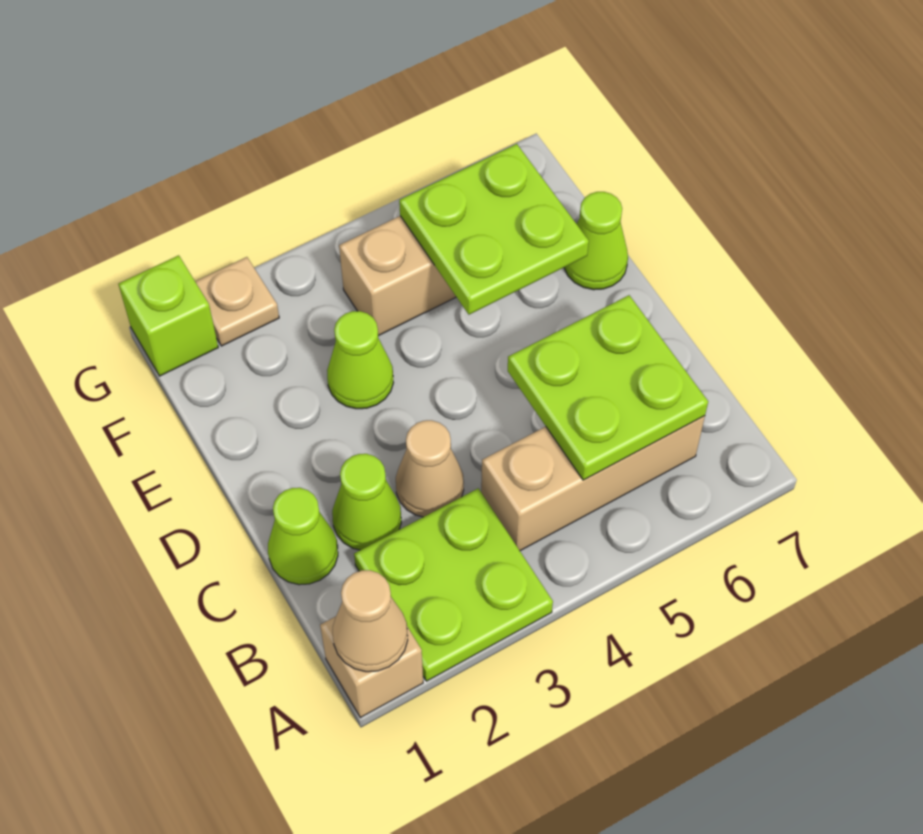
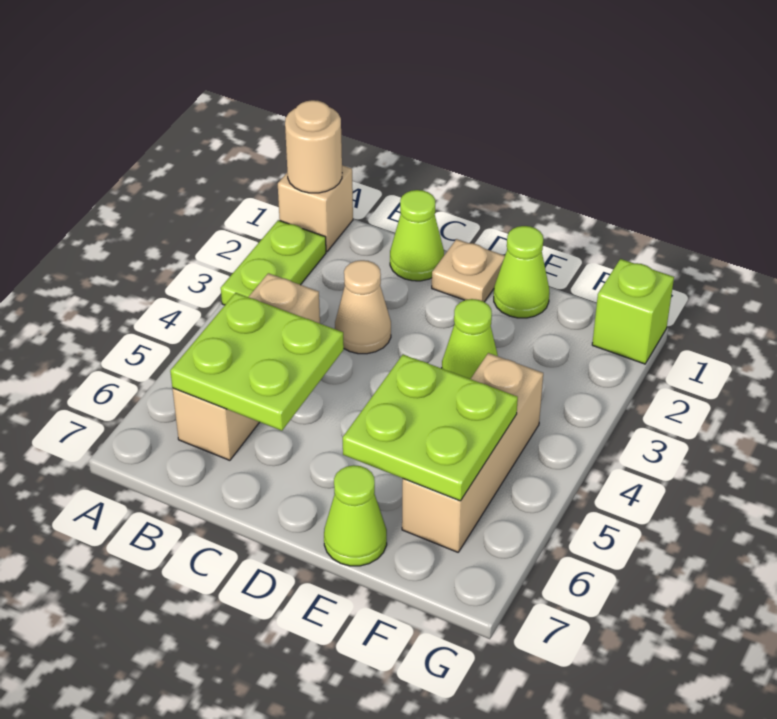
tan cone A1 level 2 -> tan round brick A1 level 2
lime plate A2:B3 level 1 -> lime plate A2:A3 level 1
lime cone C2 level 1 -> lime cone E1 level 1
tan plate G2 level 1 -> tan plate D1 level 1

